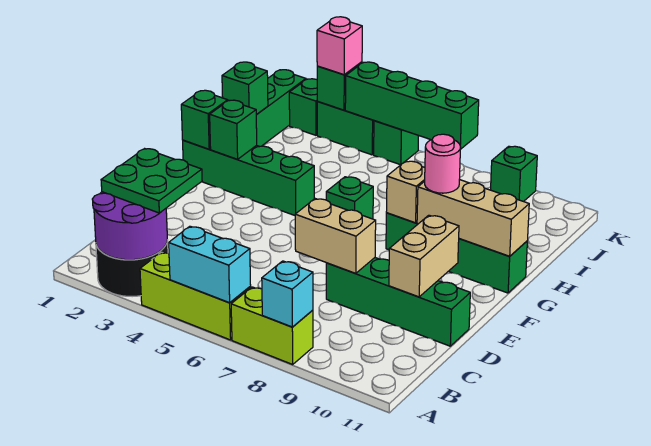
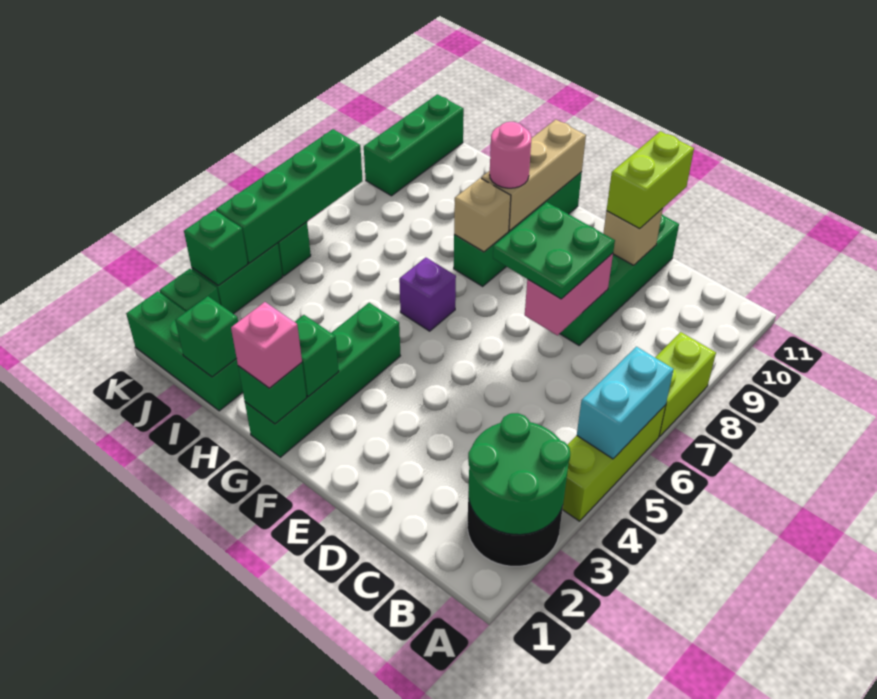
purple round brick A2:B3 level 2 -> green round brick A2:B3 level 2
cyan brick A8 level 2 -> none
green plate B2:C3 level 3 -> green plate D7:E8 level 3
tan brick D7:D8 level 2 -> pink brick D7:D8 level 2
tan brick D10:E10 level 2 -> tan brick D10 level 2
none -> lime brick D10:D11 level 3
green brick G6 level 1 -> purple brick G6 level 1
pink brick K3 level 3 -> pink brick G1 level 3
green brick K9 level 1 -> green brick K9:K11 level 1

